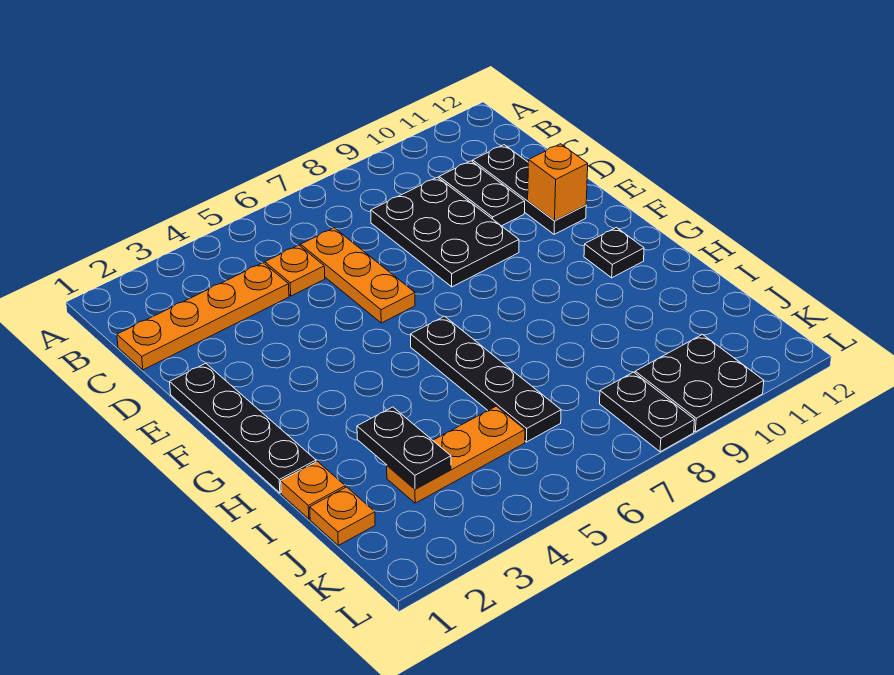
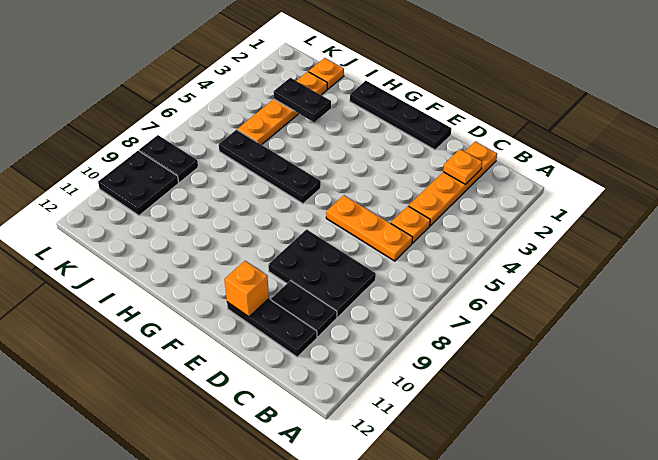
black plate G11 level 1 -> none
orange plate I1 level 1 -> orange plate C2 level 2
orange plate J3:J5 level 1 -> orange plate J2:J5 level 1

